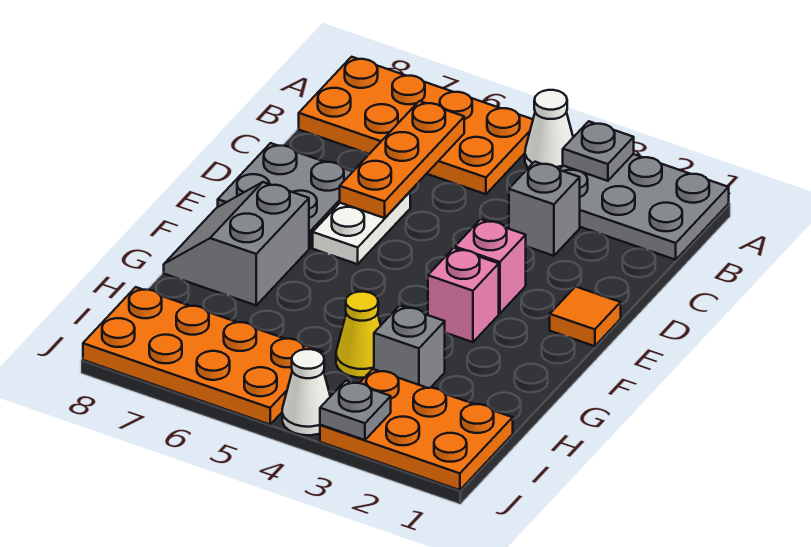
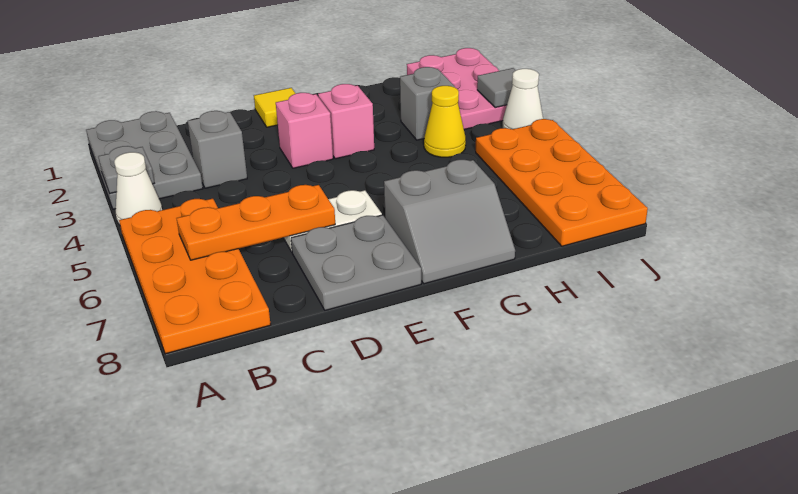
orange tile E1 level 1 -> yellow tile E1 level 1
orange plate I1:J3 level 1 -> pink plate I1:J3 level 1
grey plate J3 level 2 -> grey tile J3 level 2

